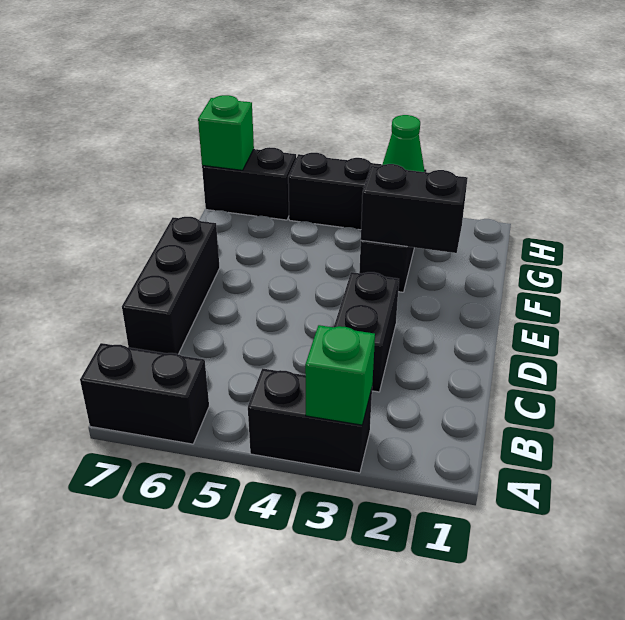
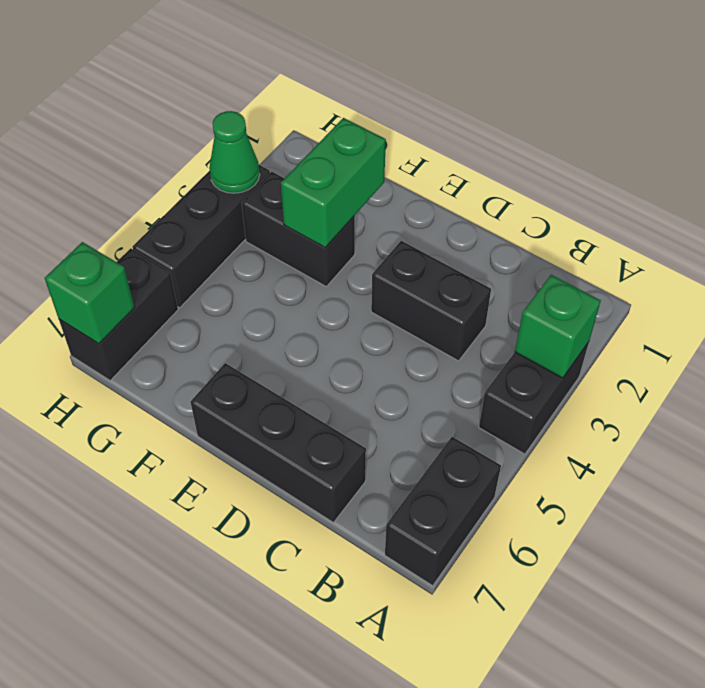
black brick F2:F3 level 2 -> green brick F2:F3 level 2

